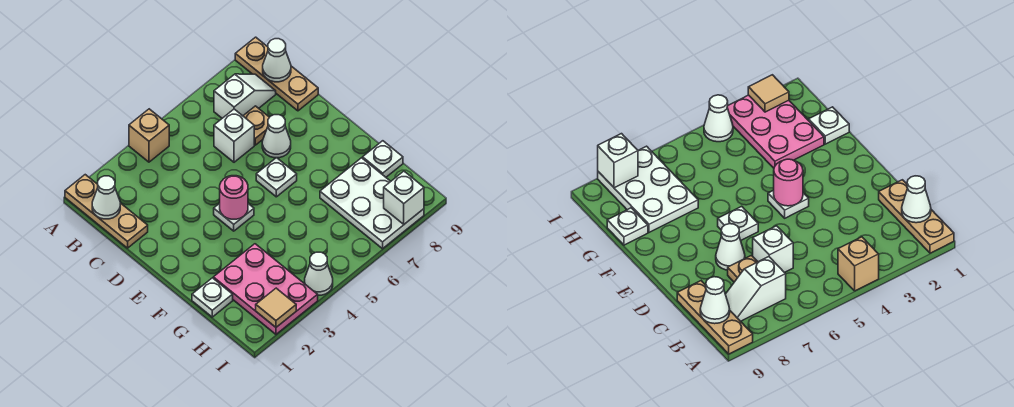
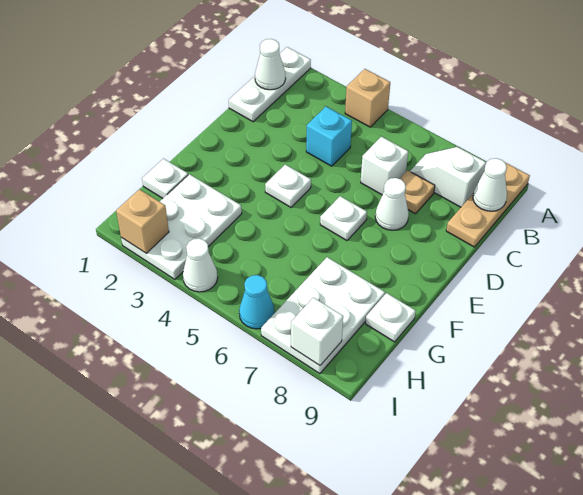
tan plate A1:C1 level 1 -> white plate A1:C1 level 1
white slope B7:B8 level 1 top 7 -> white slope B7:B8 level 1 top 8
none -> cyan brick C4 level 1
pink round brick E4 level 2 -> none
pink plate G2:I3 level 1 -> white plate G2:I3 level 1
tan tile I2 level 2 -> tan brick I2 level 2
none -> cyan cone I6 level 1

